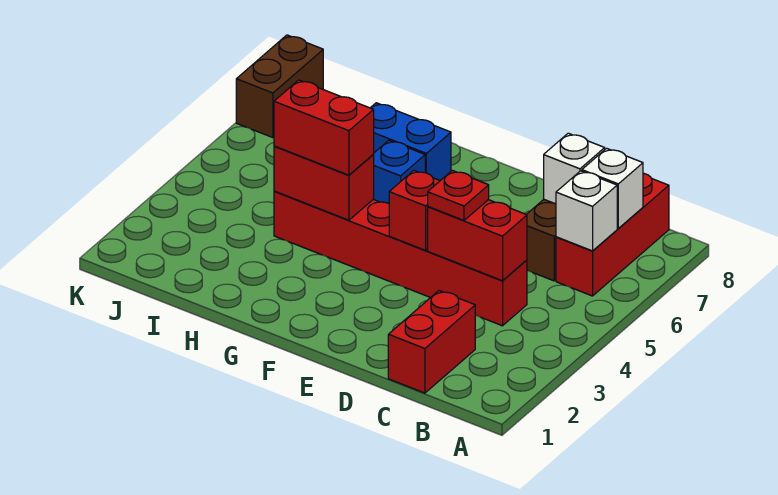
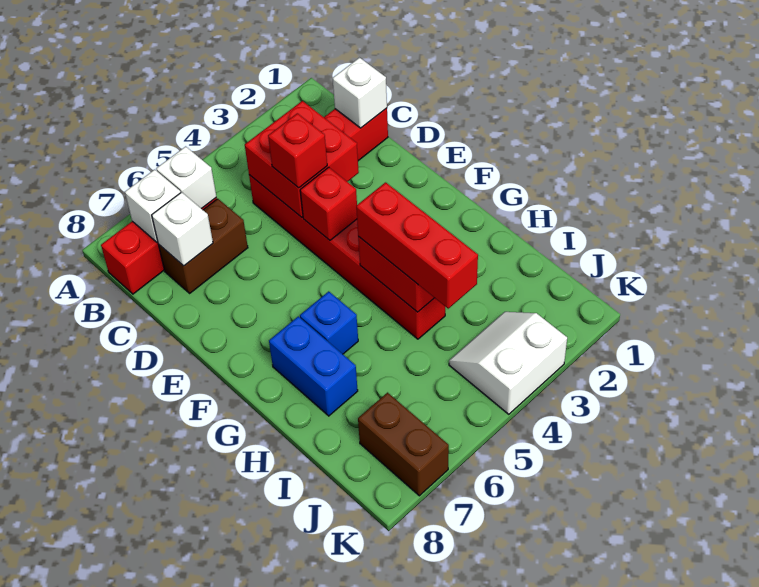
none -> white brick C1 level 2
red brick C4:D4 level 2 -> red brick C3:D4 level 2
red plate D4 level 3 -> red brick D4 level 3
red brick G4:H4 level 3 -> red brick G4:I4 level 3
none -> white slope J3:K4 level 1 top K
brown brick K7:K8 level 1 -> brown brick J7:K7 level 1

